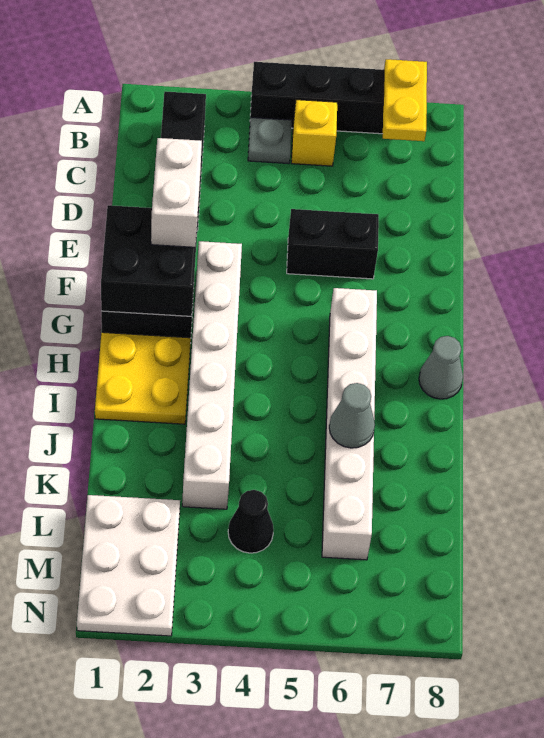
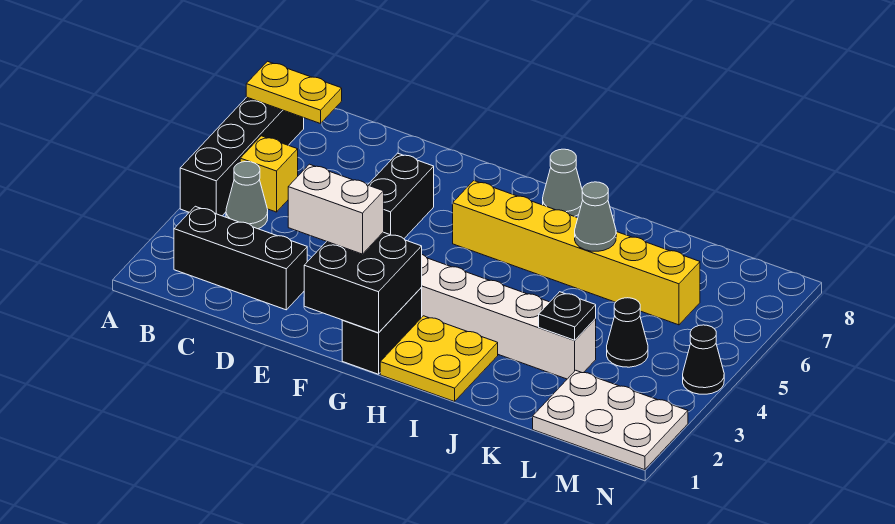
grey plate B4 level 1 -> grey cone B4 level 1
white brick G6:L6 level 1 -> yellow brick G6:L6 level 1
none -> black plate K3 level 2
none -> black cone N4 level 1

